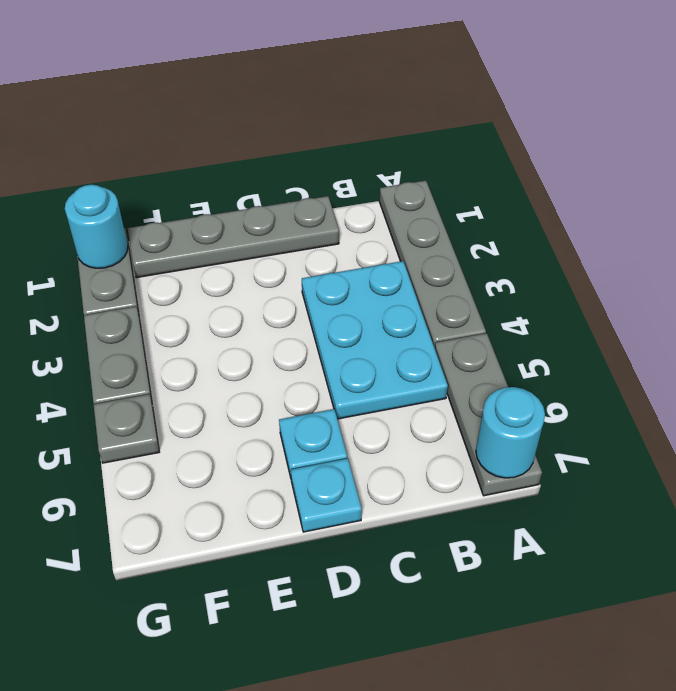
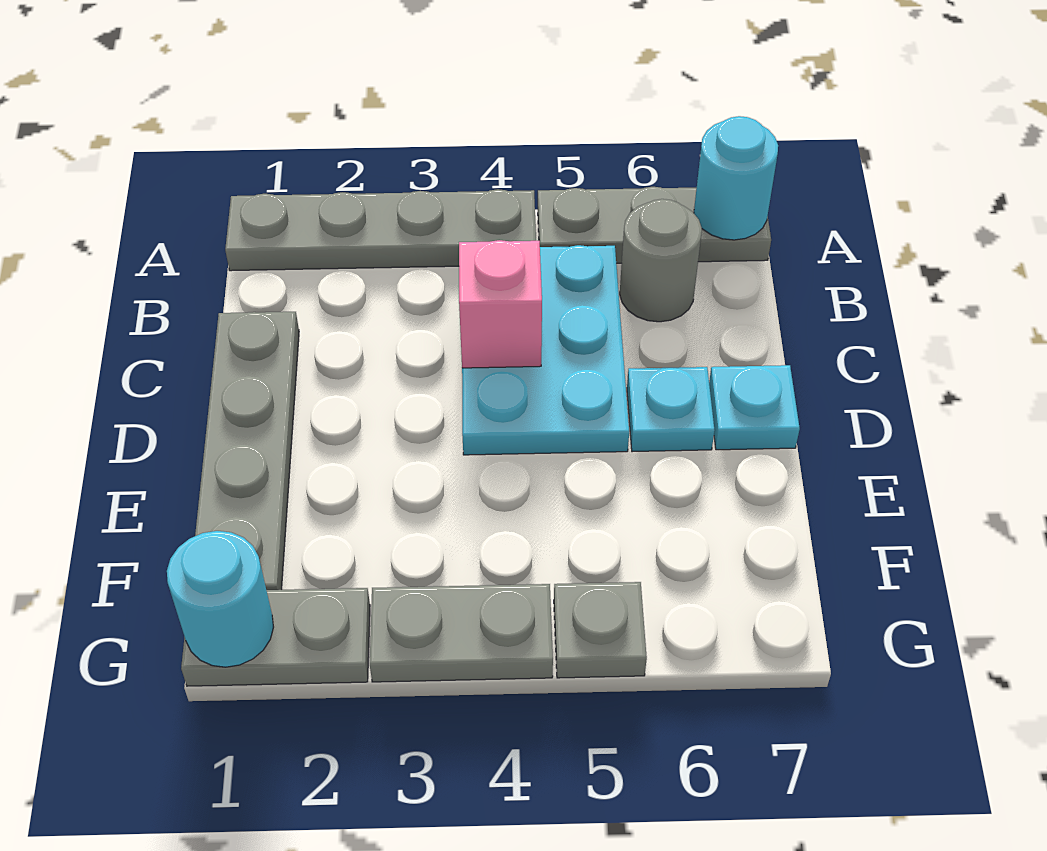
cyan plate B3:C5 level 1 -> cyan plate B4:D5 level 1
none -> grey round brick B6 level 1
none -> pink brick C4 level 2

